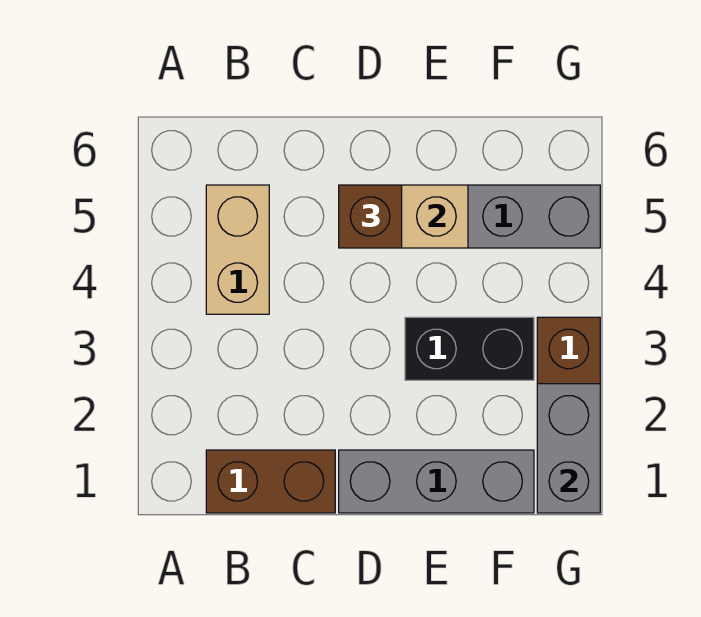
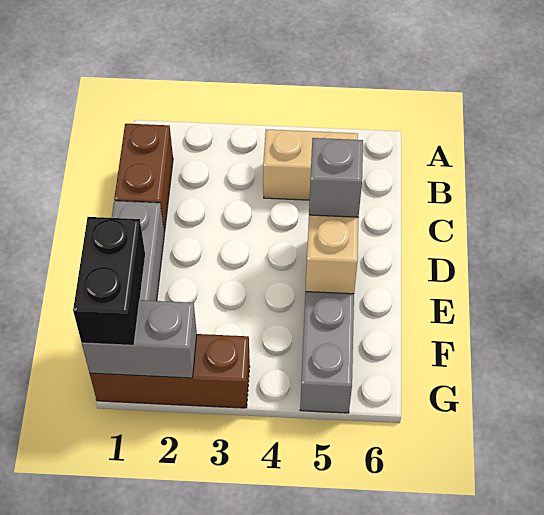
brown brick D5 level 3 -> grey brick D5 level 3
black brick E3:F3 level 1 -> black brick F1:G1 level 3

